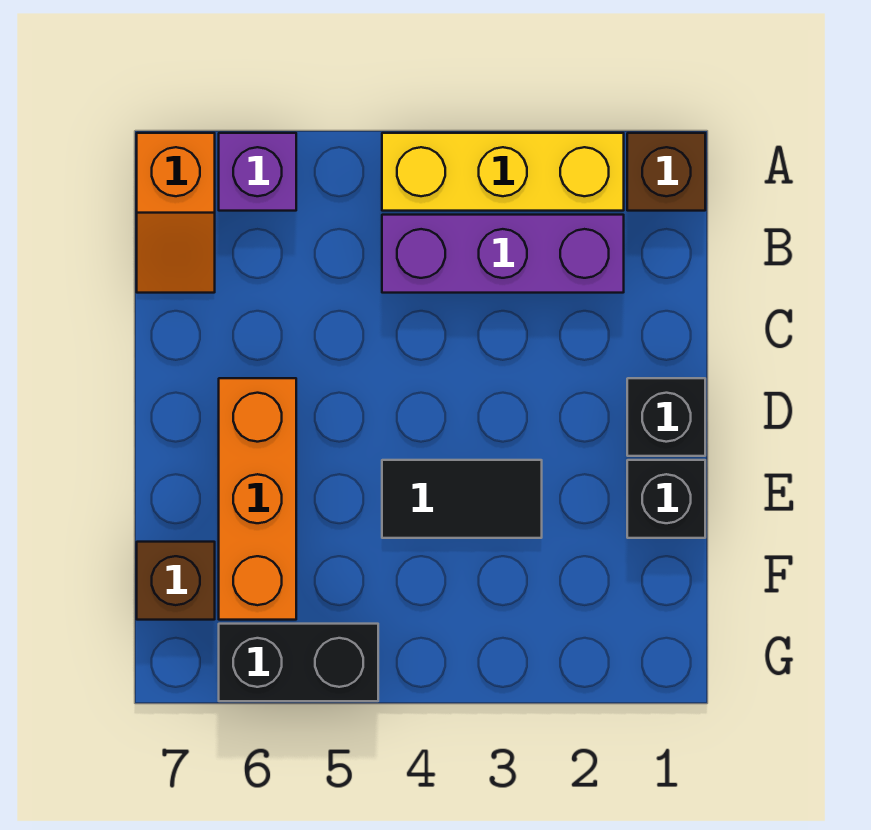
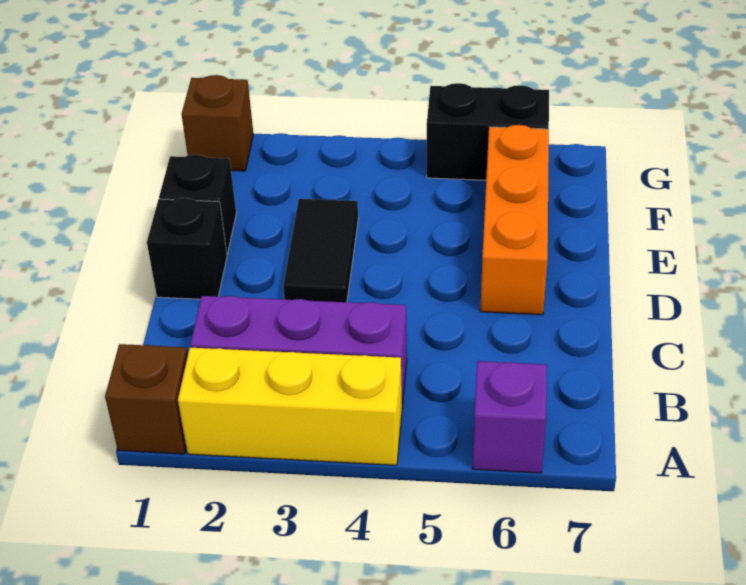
orange slope A7:B7 level 1 top A -> none
black tile E3:E4 level 1 -> black tile D3:E3 level 1
brown brick F7 level 1 -> brown brick G1 level 1

